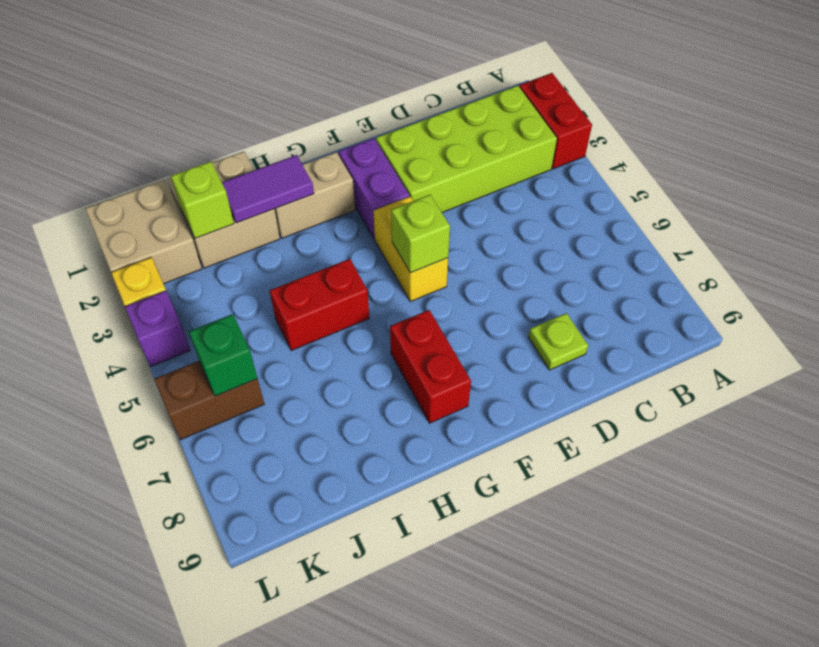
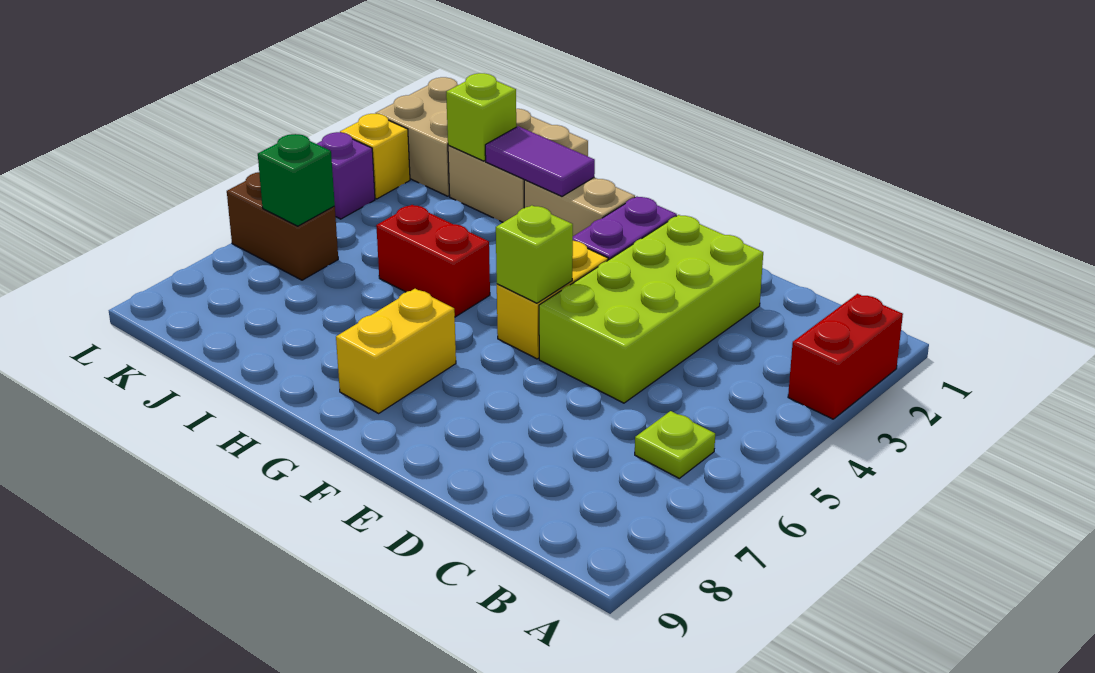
lime brick B2:E3 level 1 -> lime brick D2:E5 level 1
lime plate D8 level 1 -> lime plate B6 level 1
red brick G7:G8 level 1 -> yellow brick G7:G8 level 1

